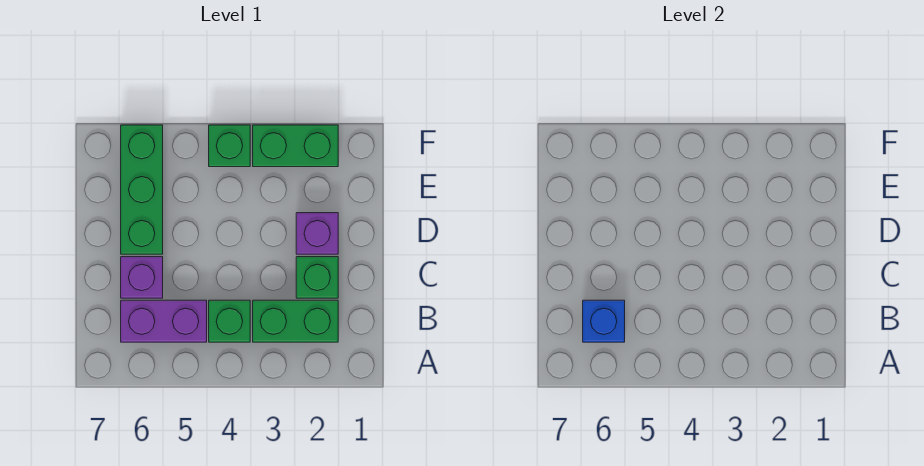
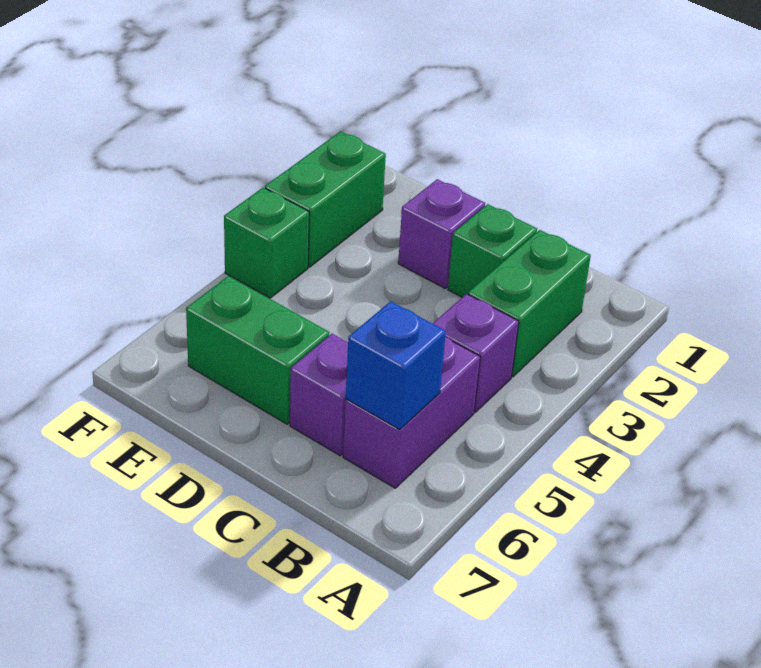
green brick B4 level 1 -> purple brick B4 level 1
green brick D6:F6 level 1 -> green brick D6:E6 level 1

